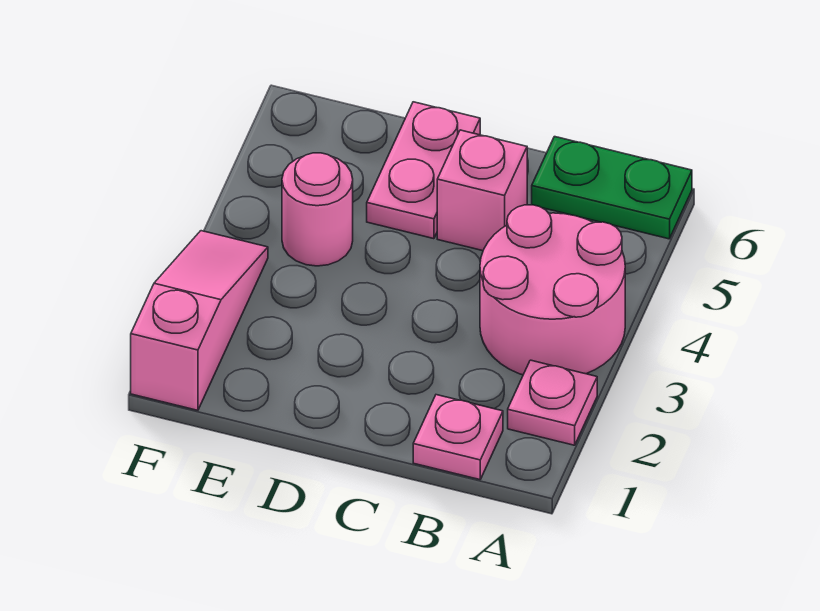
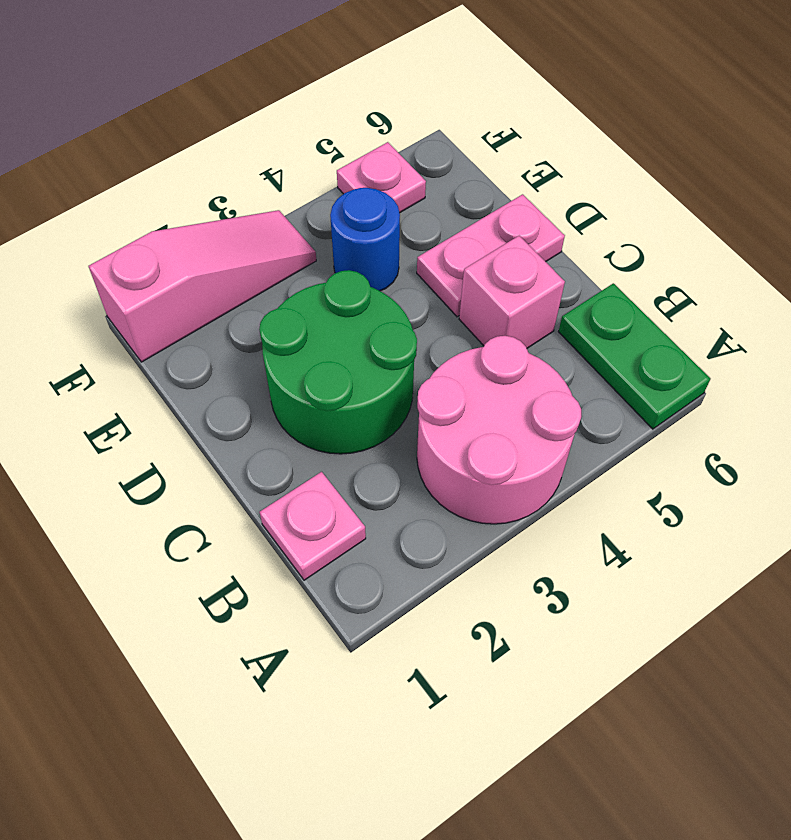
pink plate A2 level 1 -> pink plate F5 level 1
none -> green round brick C2:D3 level 1
pink round brick E4 level 1 -> blue round brick E4 level 1

